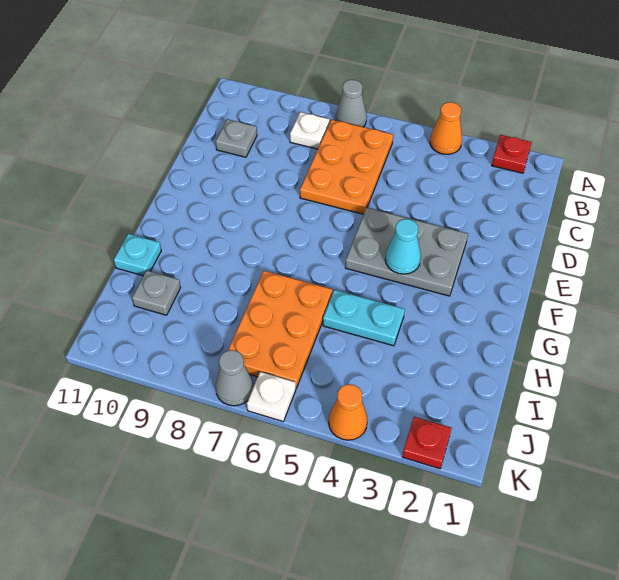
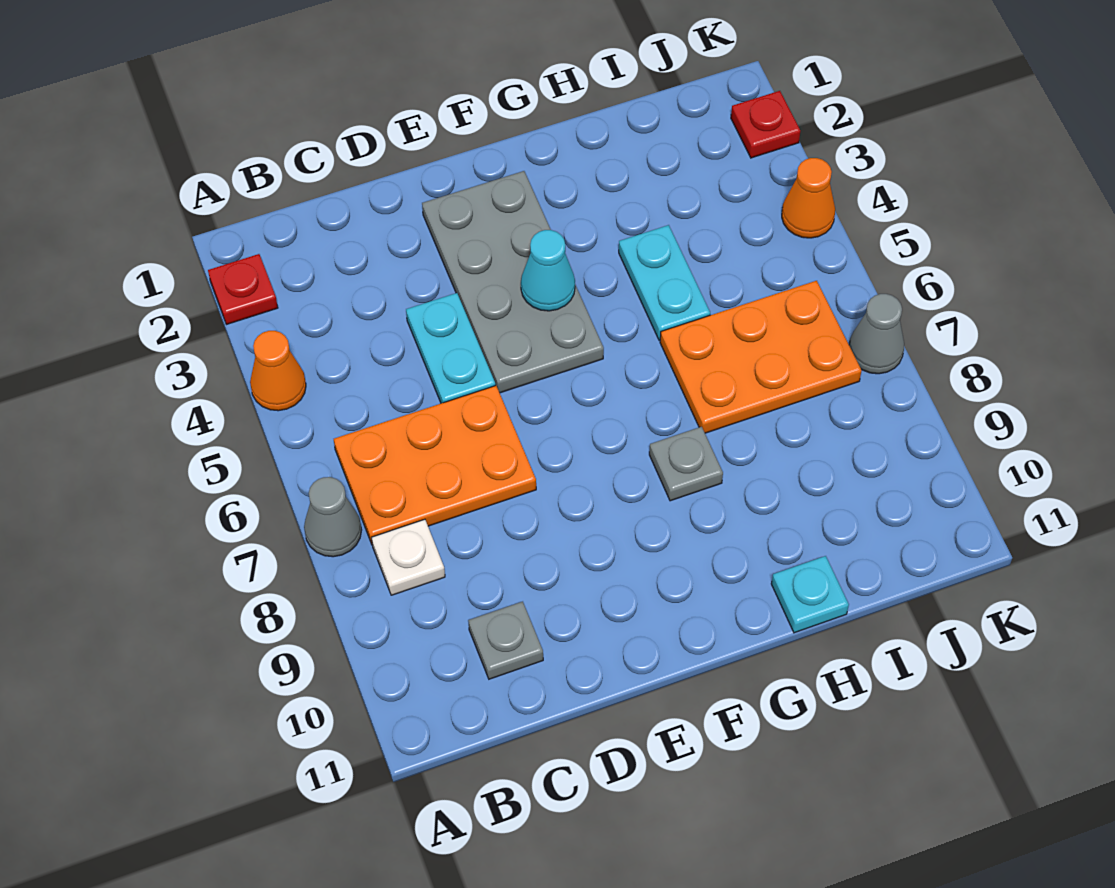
none -> cyan plate D4:D5 level 1
grey plate E3:F5 level 1 -> grey plate E2:F5 level 1
grey plate I10 level 1 -> grey plate G8 level 1
white plate K6 level 1 -> none

